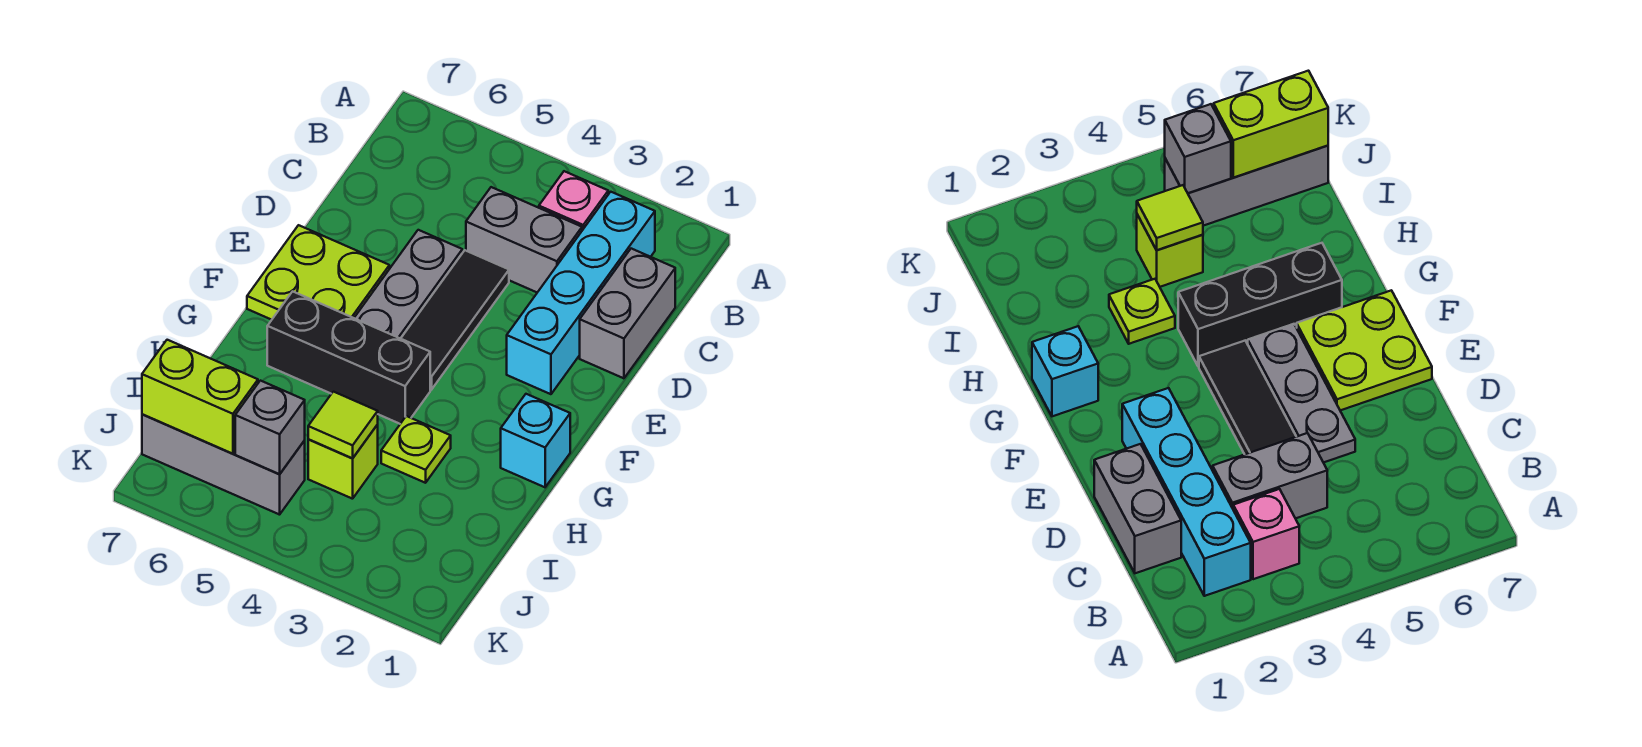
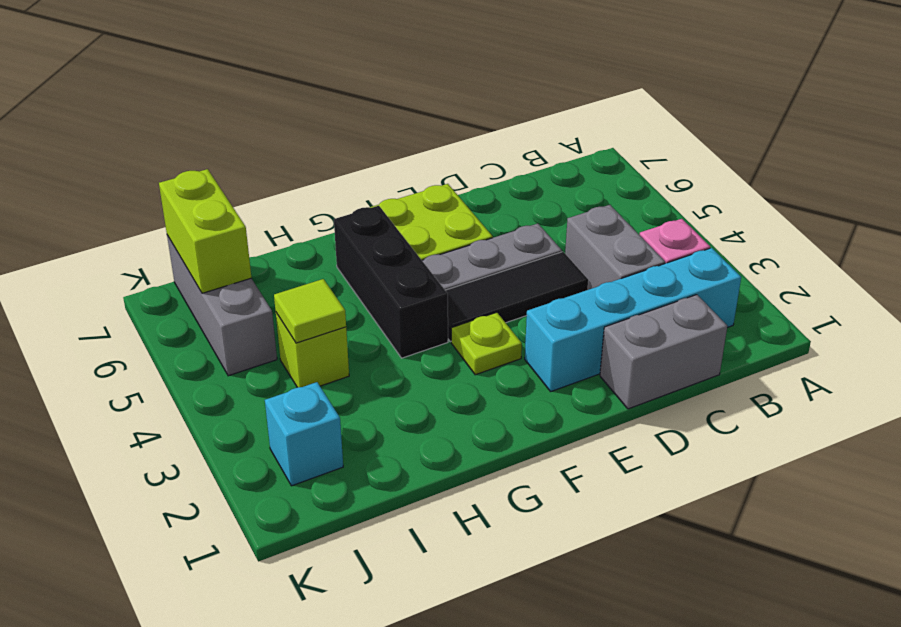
cyan brick G1 level 1 -> cyan brick J2 level 1
lime plate H3 level 1 -> lime plate F3 level 1
grey brick J5 level 2 -> none

